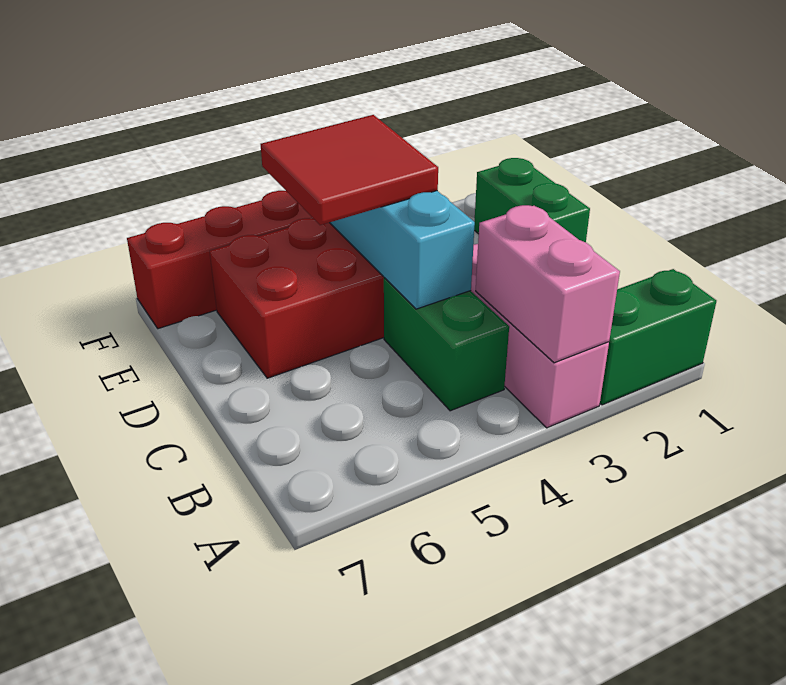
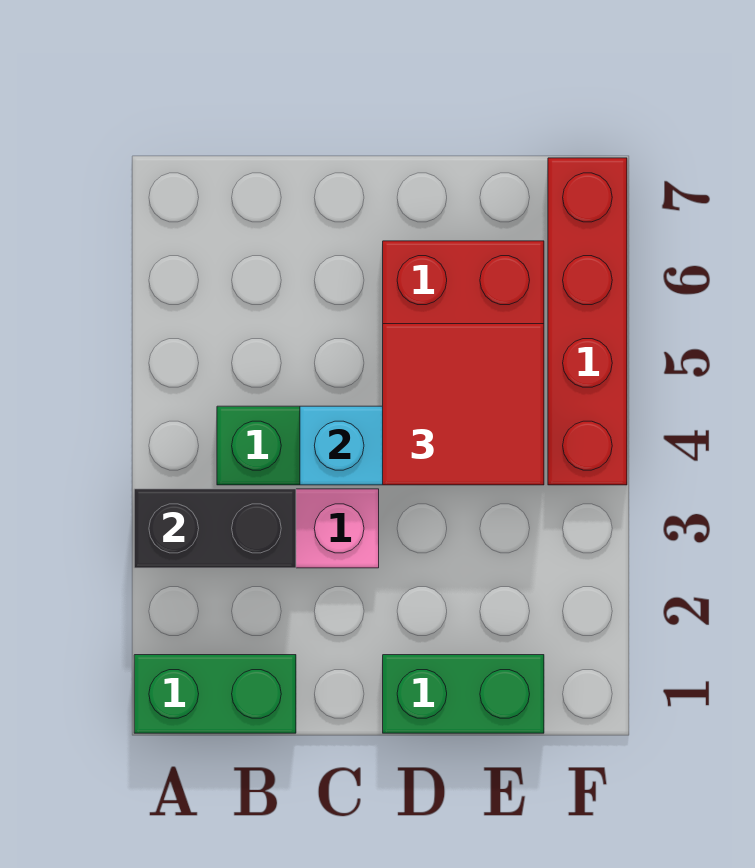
green brick A1:A2 level 1 -> green brick A1:B1 level 1
pink brick A3:B3 level 2 -> black brick A3:B3 level 2

